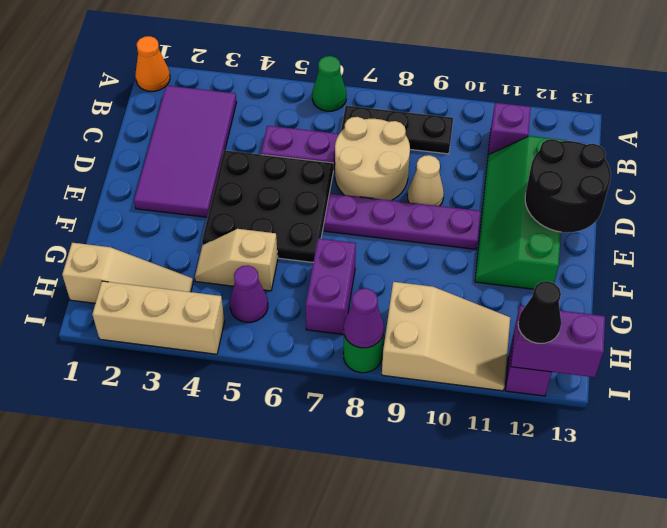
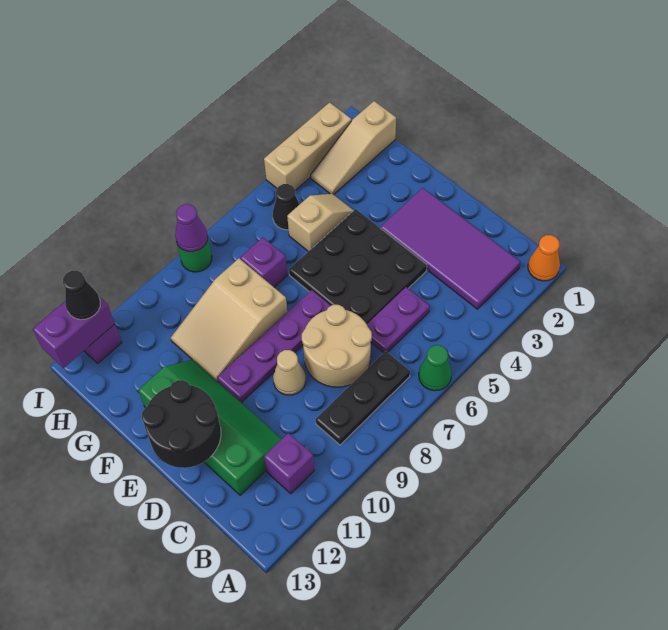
purple brick G7:H7 level 1 -> purple brick G7 level 1
purple cone H5 level 1 -> black cone H5 level 1
tan slope H9:I11 level 1 top 9 -> tan slope F8:G10 level 1 top 8

